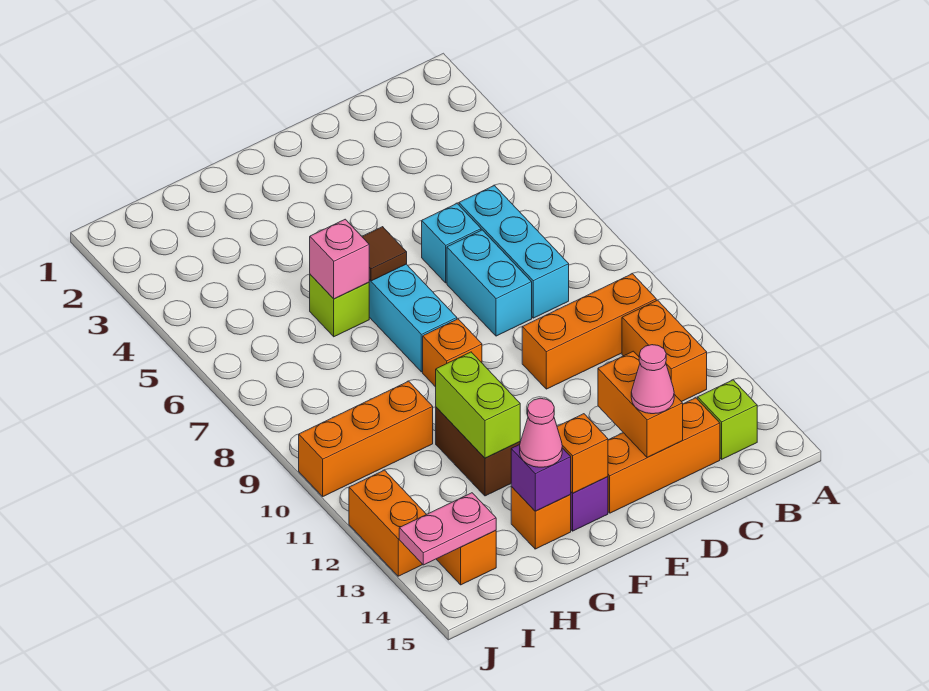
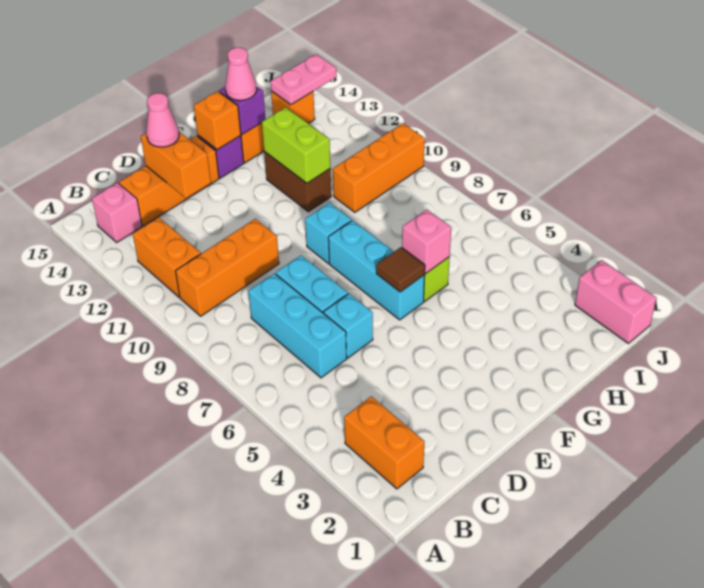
lime brick B14 level 1 -> pink brick B14 level 1
orange brick F9 level 1 -> cyan brick F9 level 1
none -> pink brick J1:J2 level 1
orange brick J12:J13 level 1 -> orange brick B2:B3 level 1

